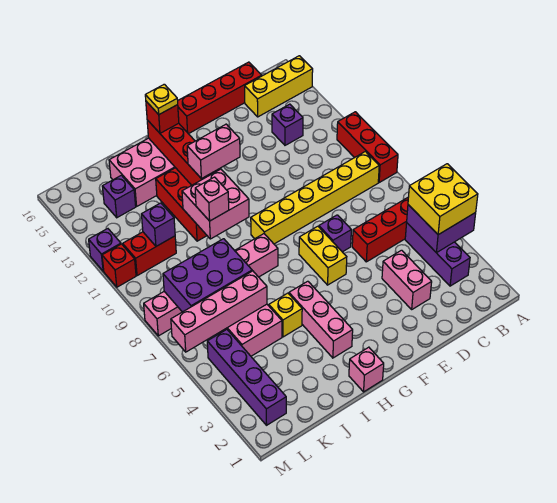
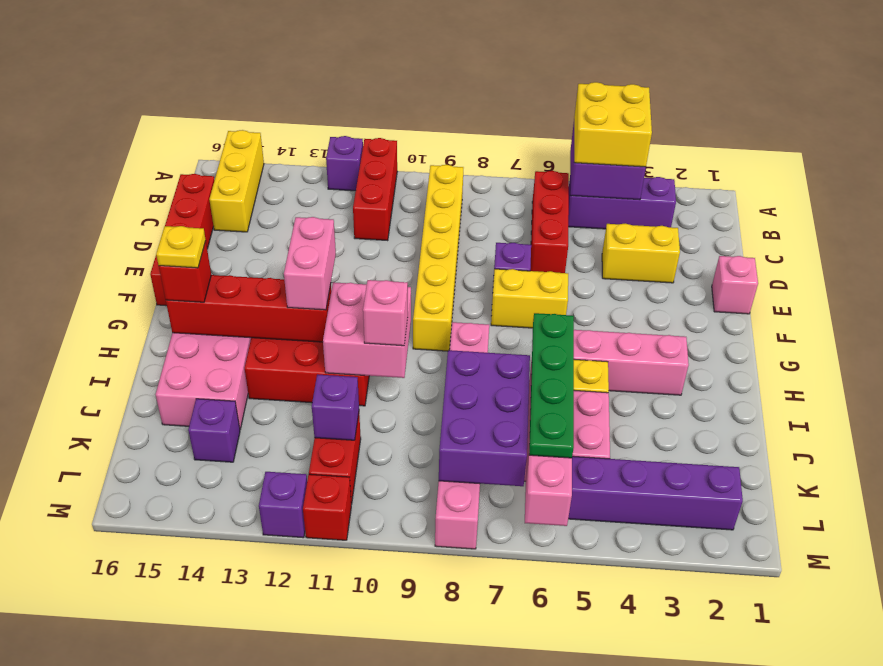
red brick A9:A11 level 1 -> red brick A11:C11 level 1
purple brick C13 level 1 -> purple brick A12 level 1
pink brick D3:D4 level 1 -> yellow brick D3:D4 level 1
pink brick H1 level 1 -> pink brick E1 level 1
none -> green plate I6:L6 level 3

